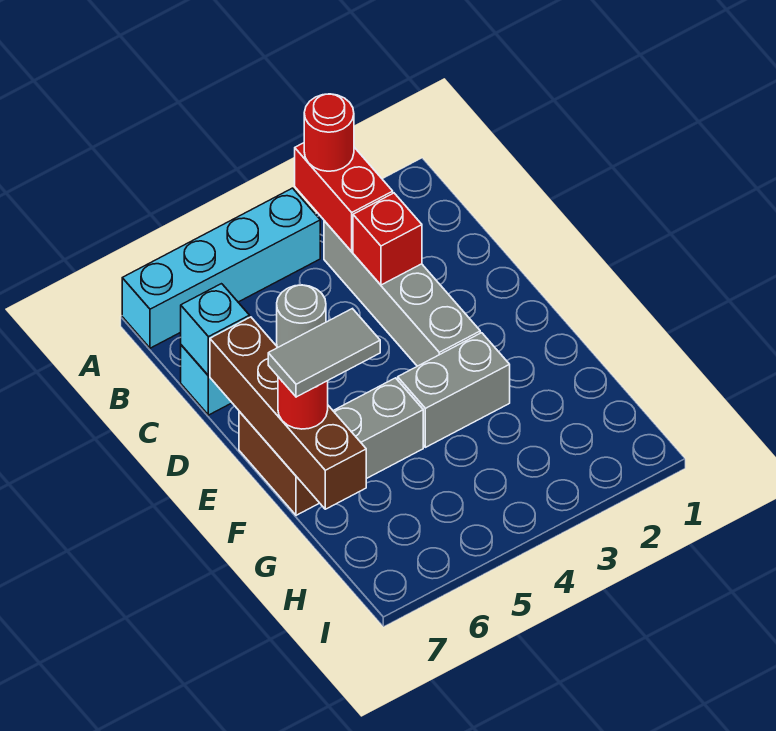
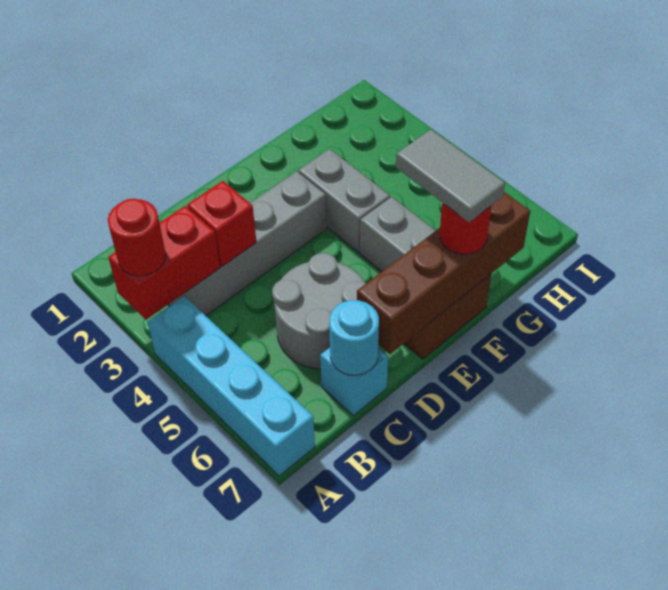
grey round brick C5 level 1 -> grey round brick C5:D6 level 1
cyan brick C7 level 2 -> cyan round brick C7 level 2

